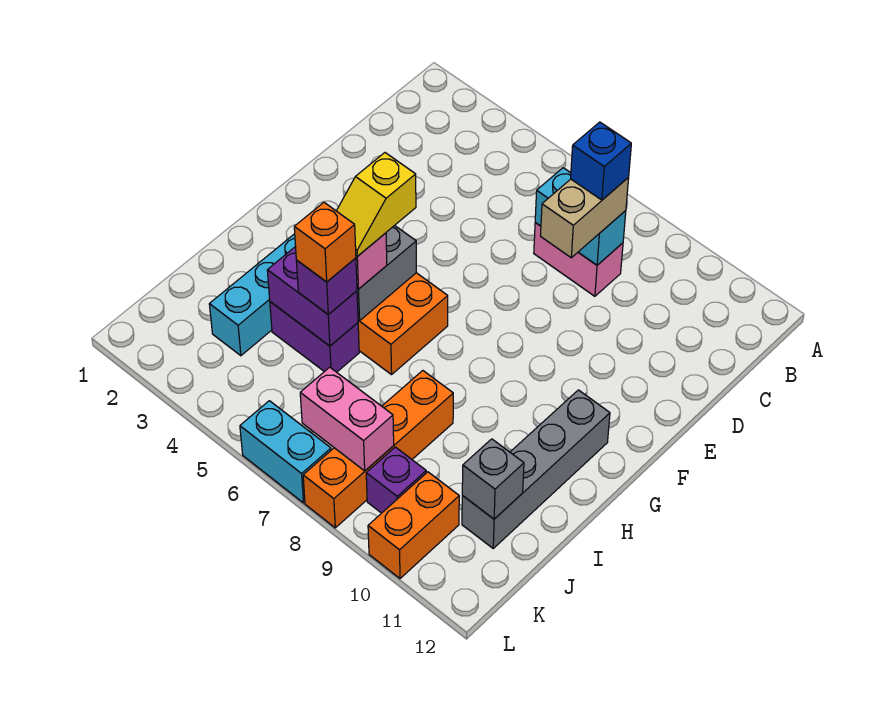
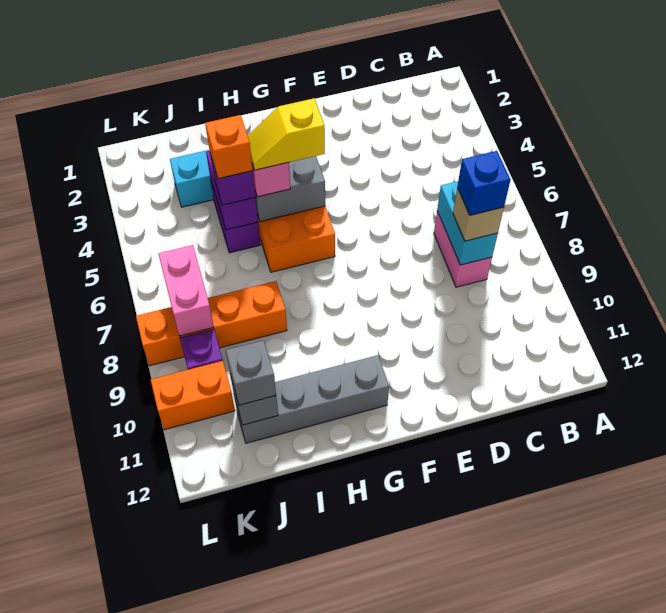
tan brick C8:D8 level 3 -> tan brick C8 level 3
none -> grey brick J11 level 3
cyan brick L6:L7 level 1 -> none

